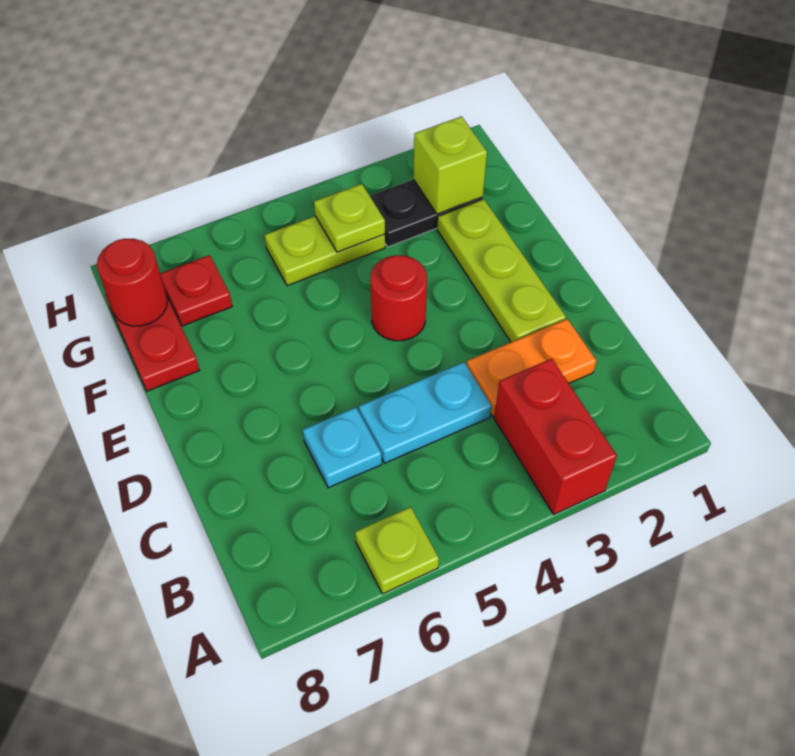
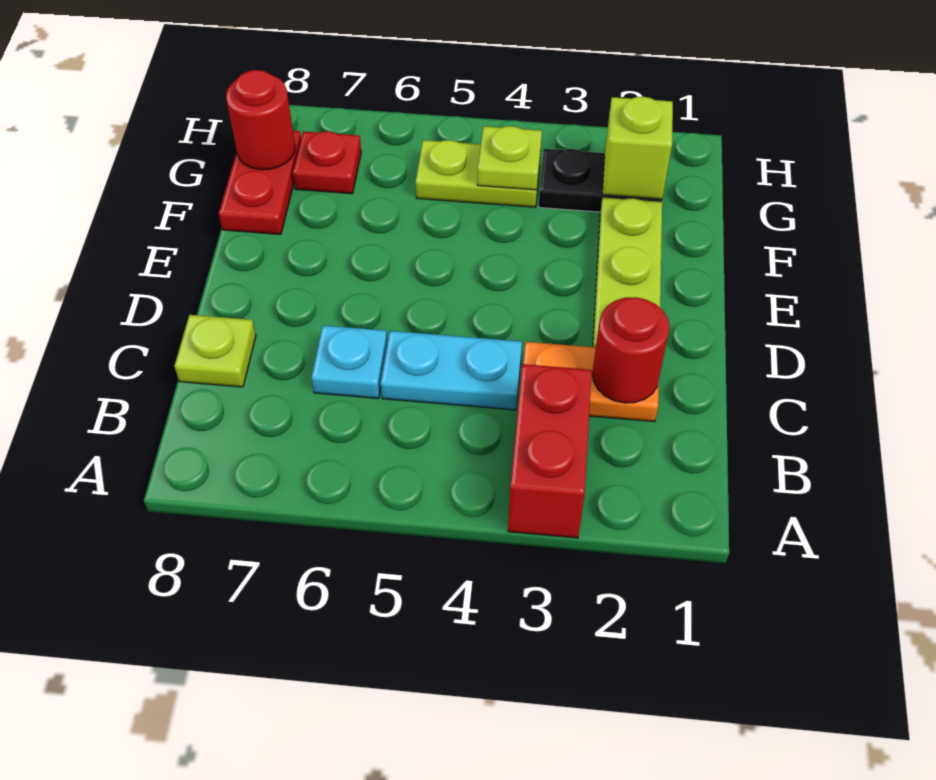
lime plate A6 level 1 -> lime plate C8 level 1
red round brick E4 level 1 -> red round brick C2 level 2

